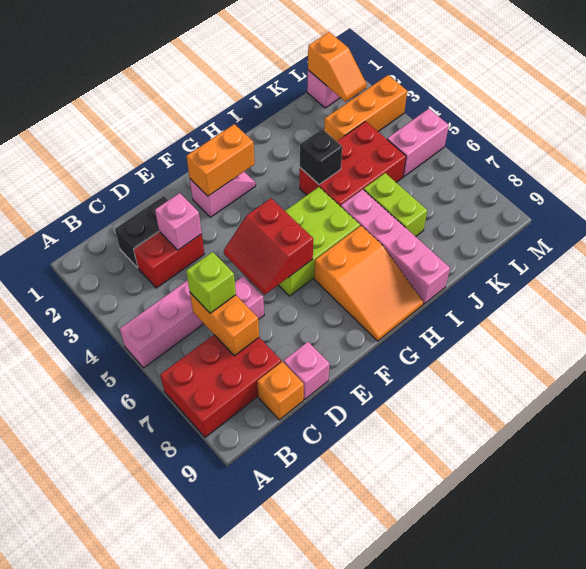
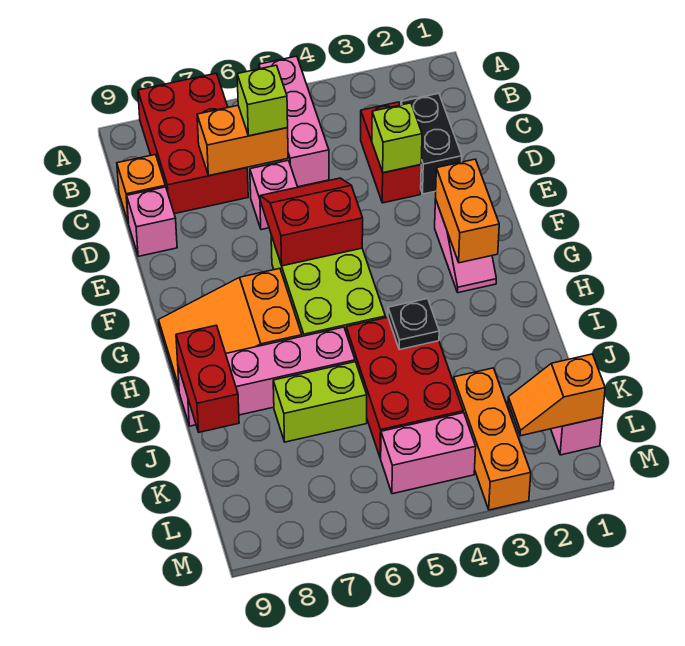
pink brick D3 level 2 -> lime brick D3 level 2
black brick I4 level 2 -> black plate I4 level 2
none -> red brick I9:J9 level 2
pink brick L5:M5 level 1 -> pink brick L4:L5 level 1

